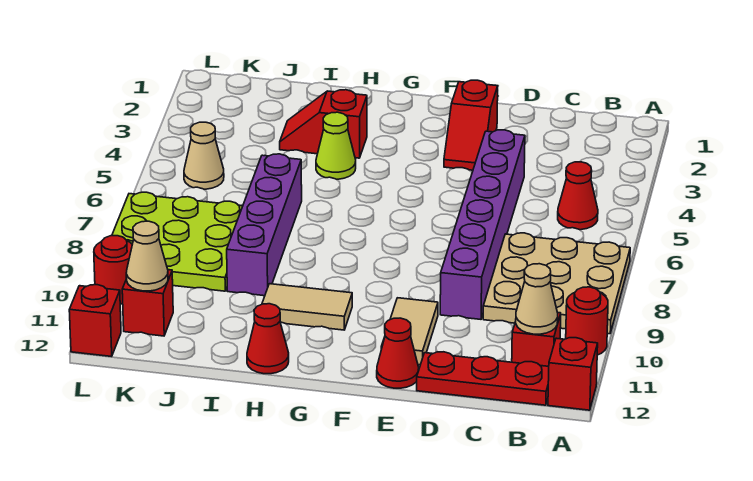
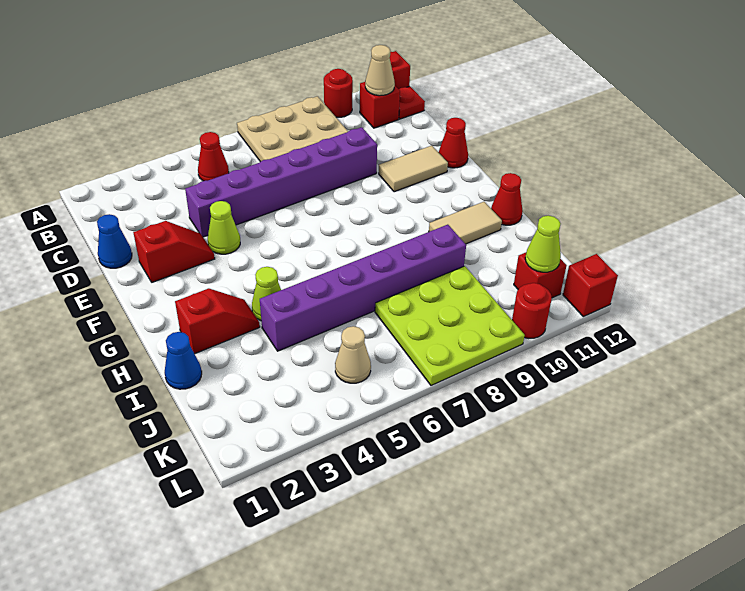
red plate B12:D12 level 1 -> red plate B12 level 1
none -> blue cone D1 level 1
none -> lime cone E4 level 1
tan tile G10:H10 level 1 -> tan tile H10:H11 level 1
red slope H3:I3 level 1 top H -> red slope H2:H3 level 1 top 2
none -> blue cone I1 level 1
purple brick I6:I9 level 1 -> purple brick I4:I9 level 1
tan cone K11 level 2 -> lime cone K11 level 2

